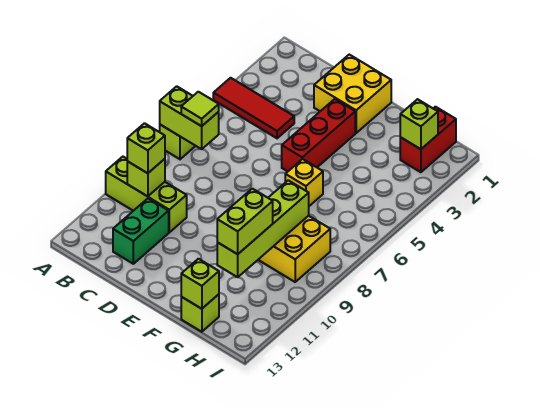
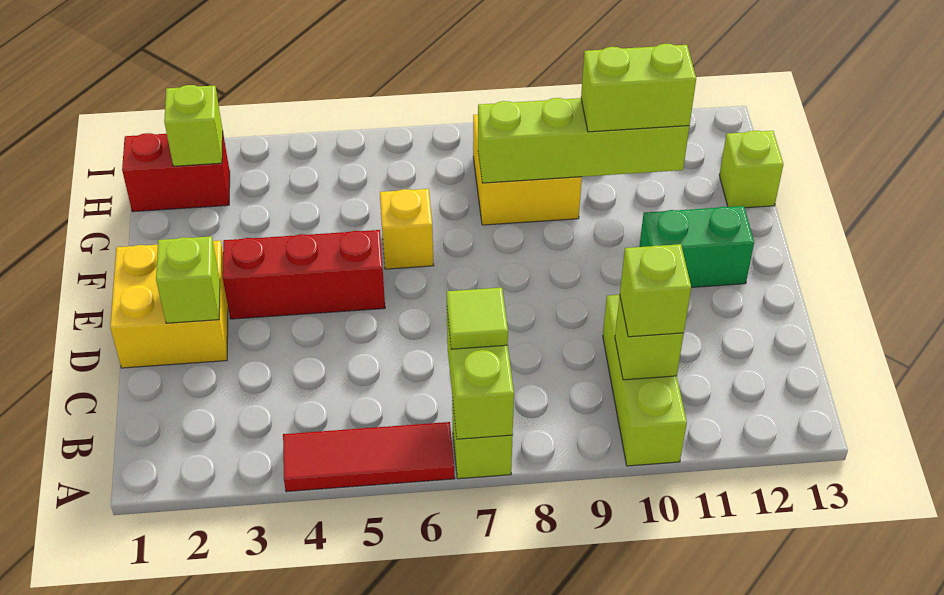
red tile A4:C4 level 1 -> red tile A4:A6 level 1
green brick C11:C12 level 1 -> green brick E11:E12 level 1
lime brick G13 level 2 -> lime brick D2 level 2

